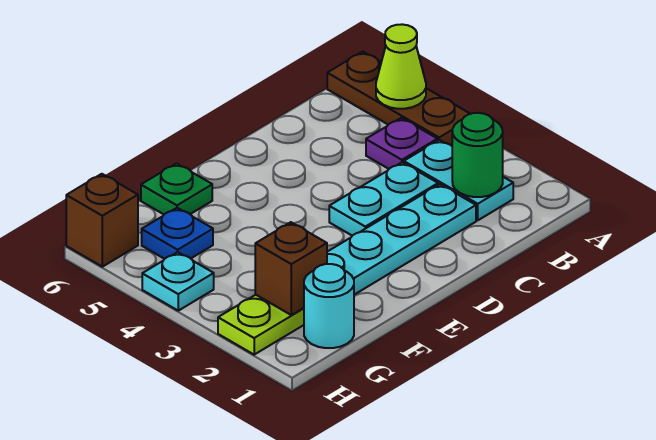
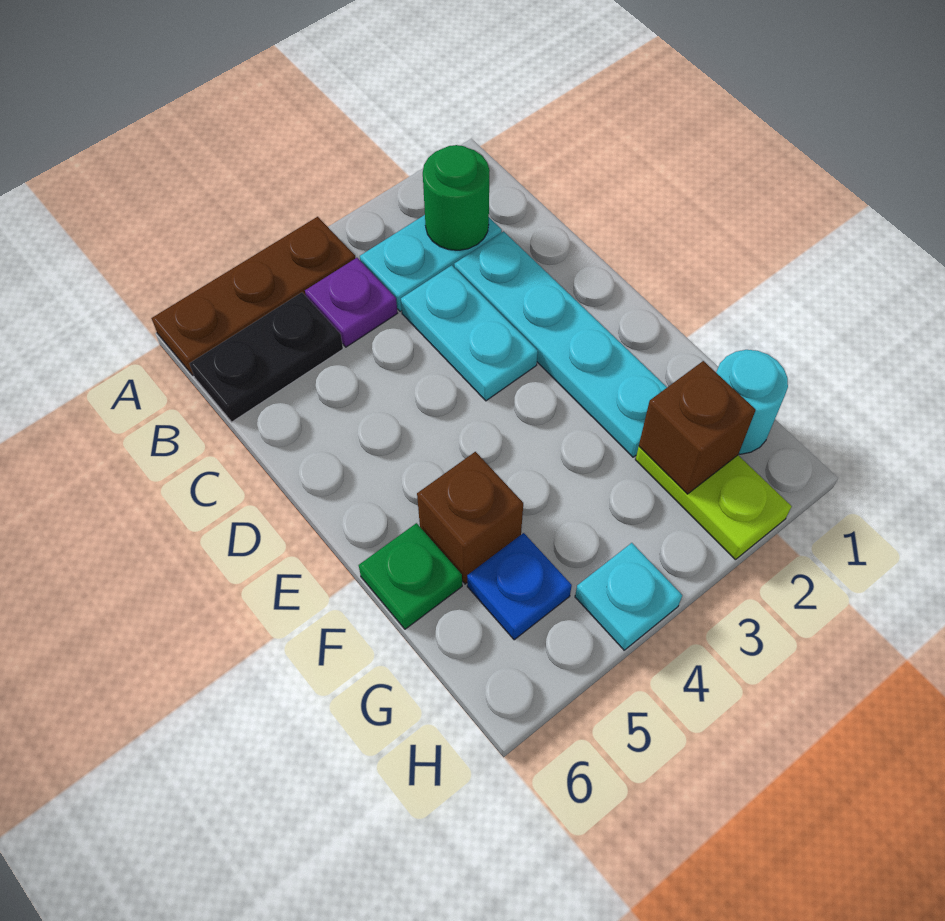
lime cone A5 level 2 -> none
none -> black plate B5:B6 level 1
brown brick H6 level 1 -> brown brick F5 level 1

